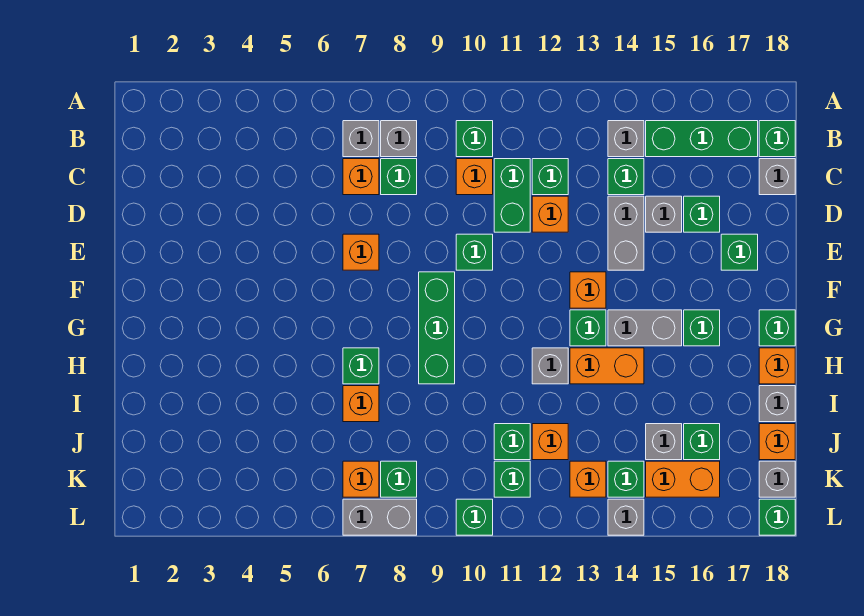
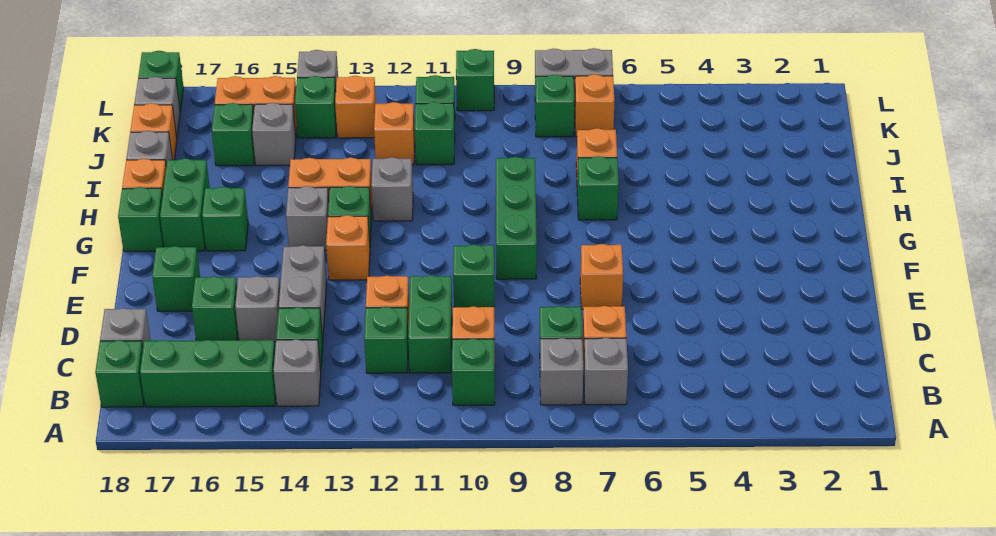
grey brick G14:G15 level 1 -> grey brick G14 level 1
none -> green brick G17:H17 level 1

